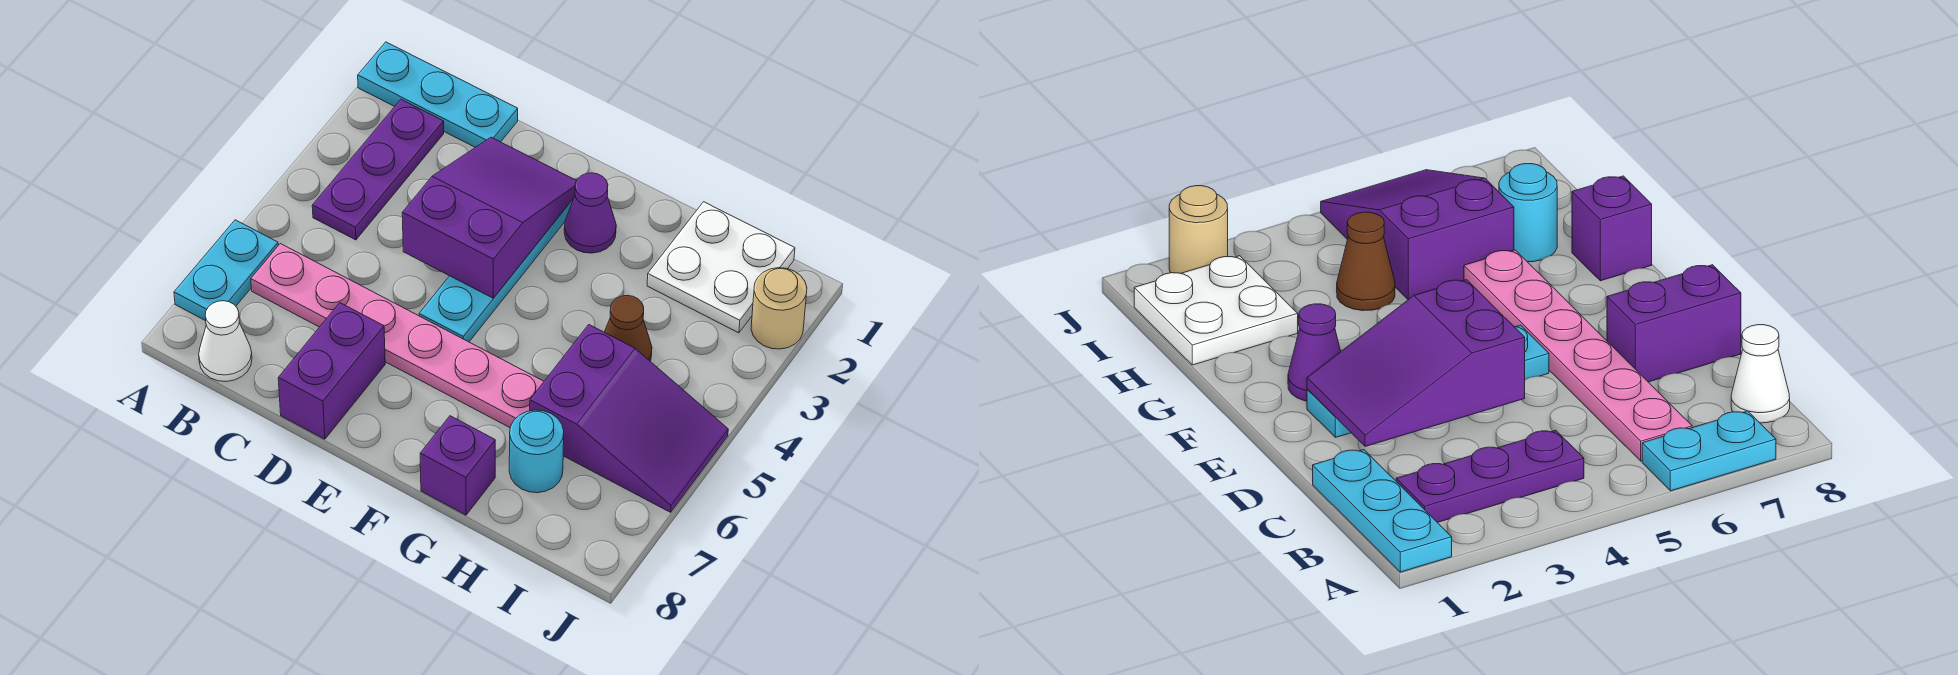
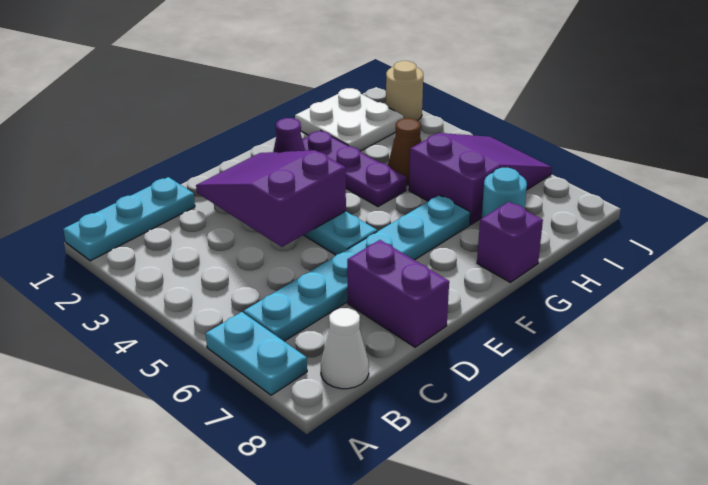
purple plate B2:B4 level 1 -> purple plate G2:G4 level 1
pink plate B6:G6 level 1 -> cyan plate B6:G6 level 1

